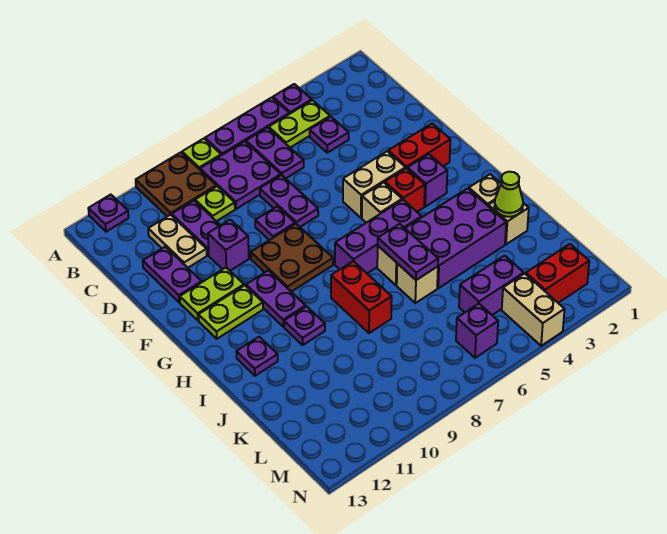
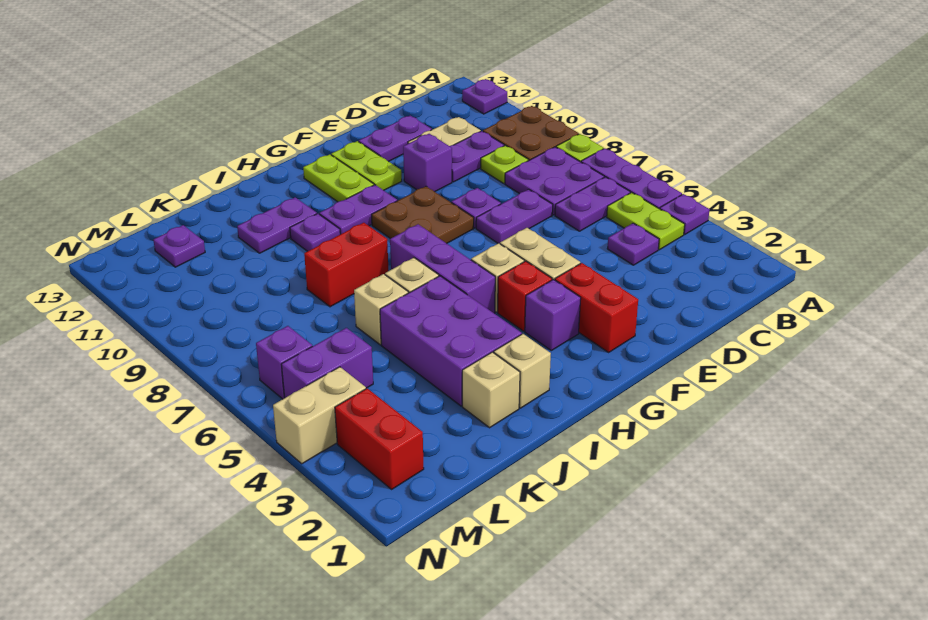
purple plate I6:J6 level 2 -> purple plate I11:J11 level 1
purple plate I12 level 1 -> purple plate L12 level 1
lime cone J2 level 2 -> none
purple brick L4:L5 level 1 -> purple brick L5:M5 level 1

